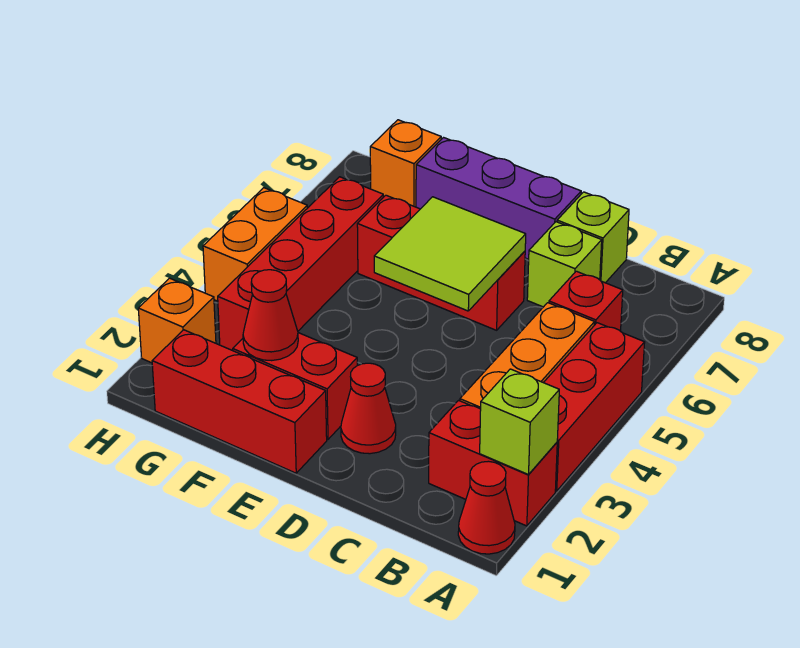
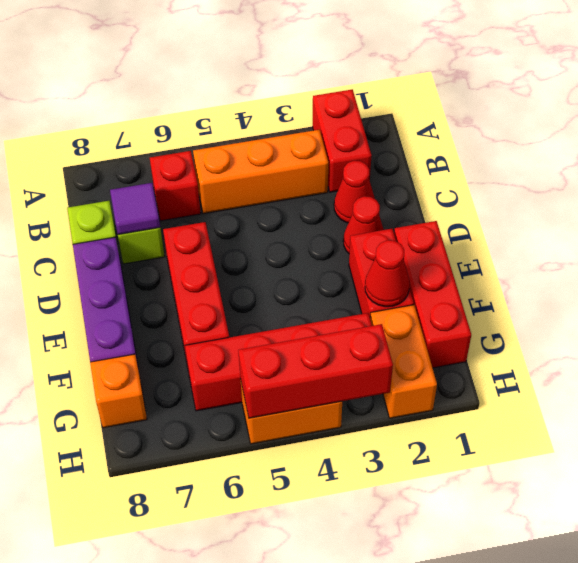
red cone A1 level 1 -> red cone C2 level 1
lime brick A2 level 2 -> none
red brick A3:A5 level 1 -> red brick H3:H5 level 2
none -> purple tile C7 level 2
lime tile D5:E6 level 2 -> none
orange brick H2 level 1 -> orange brick G2:H2 level 1

